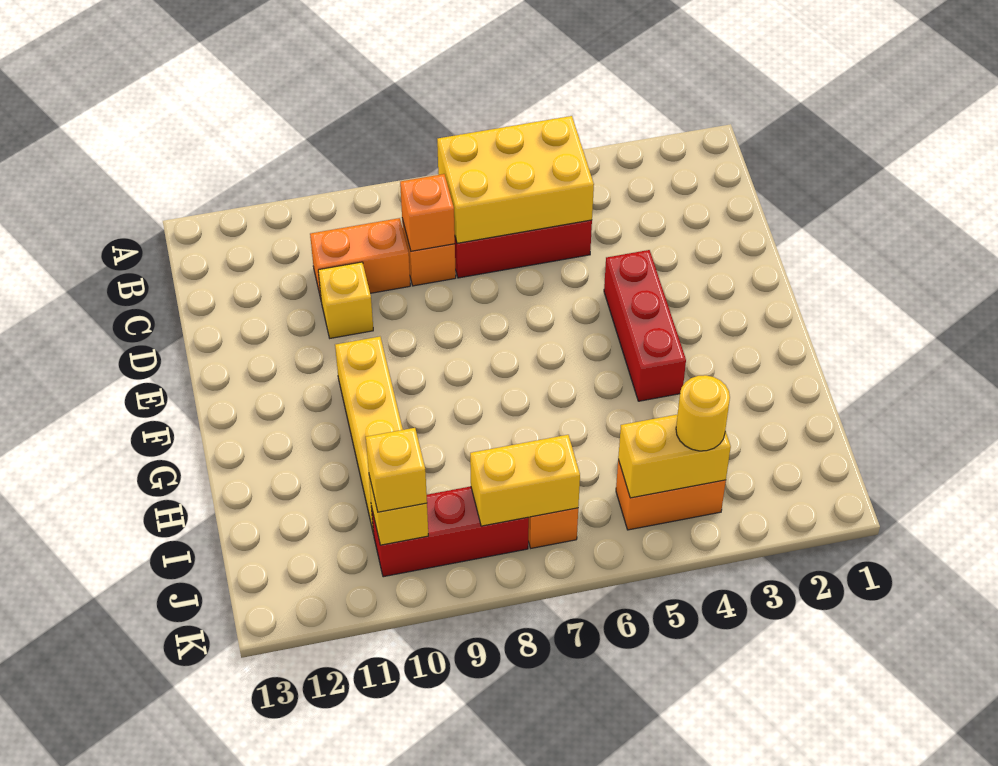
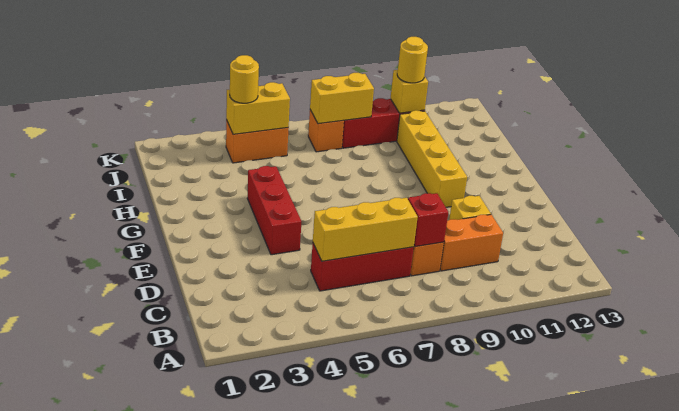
yellow brick B5:C7 level 2 -> yellow brick C5:C7 level 2
orange brick C8 level 2 -> red brick C8 level 2
yellow brick J10 level 3 -> yellow round brick J10 level 3

